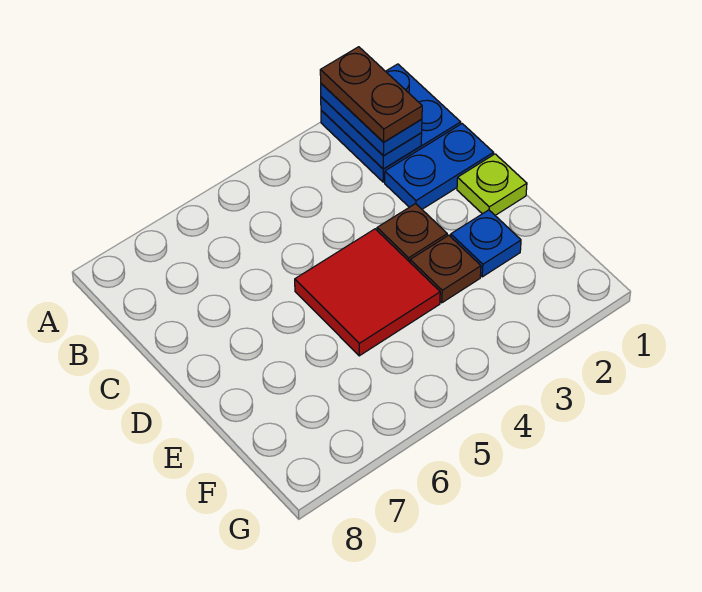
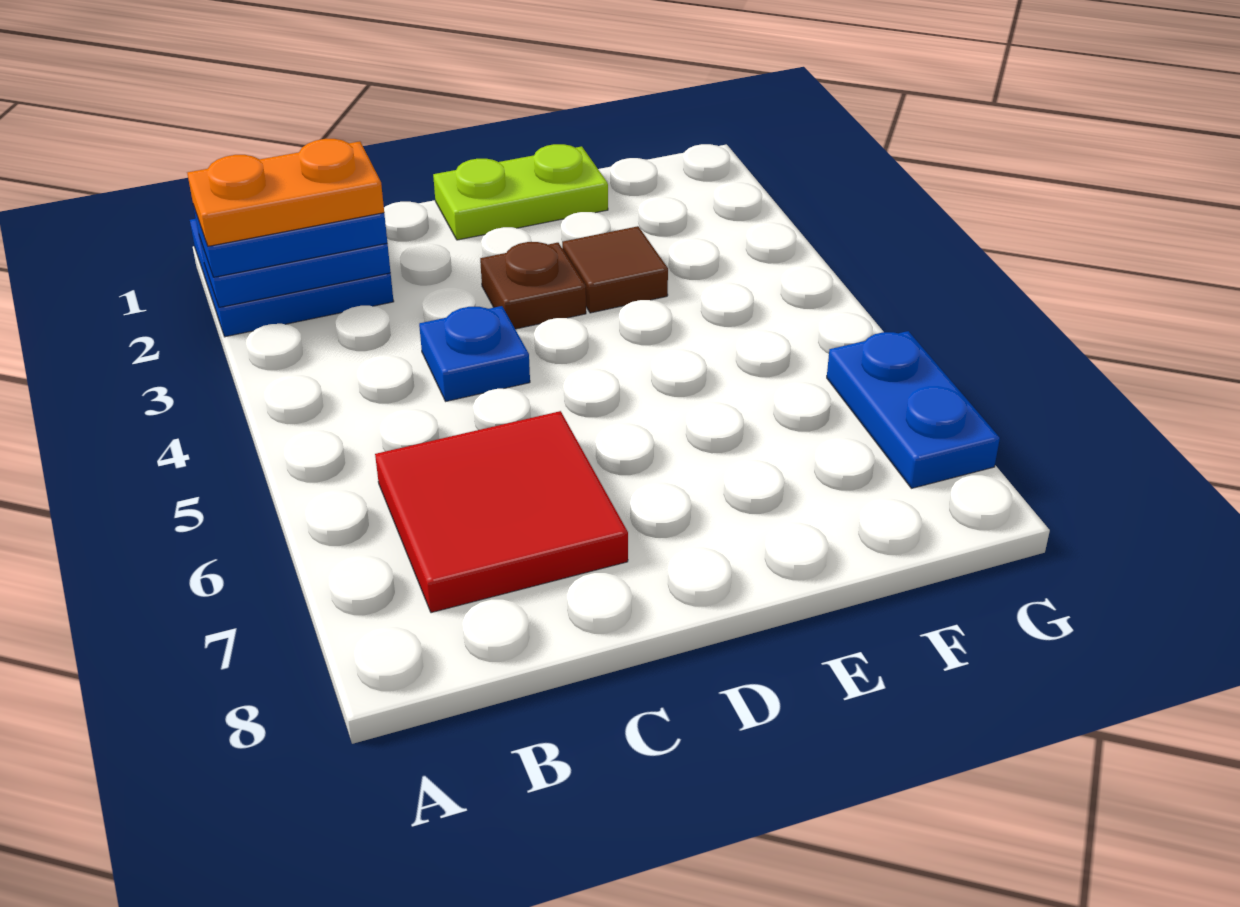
brown plate A2:B2 level 4 -> orange plate A2:B2 level 4
blue plate C1:C2 level 1 -> blue plate G6:G7 level 1
lime plate D1 level 1 -> lime plate D1:E1 level 1
red tile D4:E5 level 1 -> red tile B6:C7 level 1
blue plate E2 level 1 -> blue plate C4 level 1
brown plate E3 level 1 -> brown tile E3 level 1

